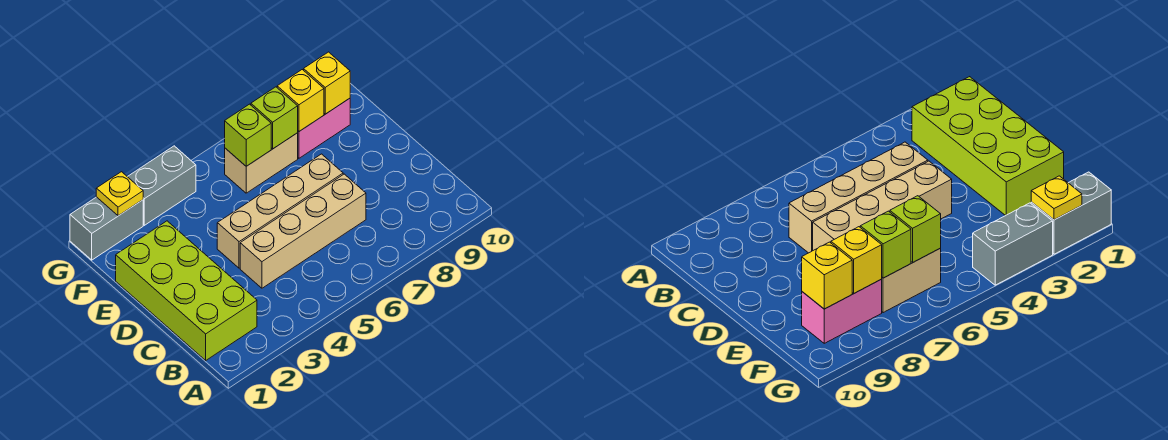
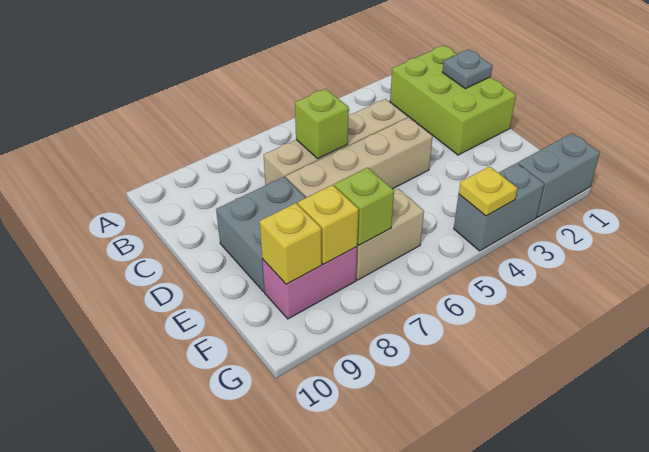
lime brick B1:E2 level 1 -> lime brick B1:D2 level 1
none -> grey plate C1 level 2
none -> grey brick D8:E9 level 1
lime brick F6 level 2 -> lime brick C6 level 2
yellow plate G2 level 2 -> yellow plate G4 level 2

